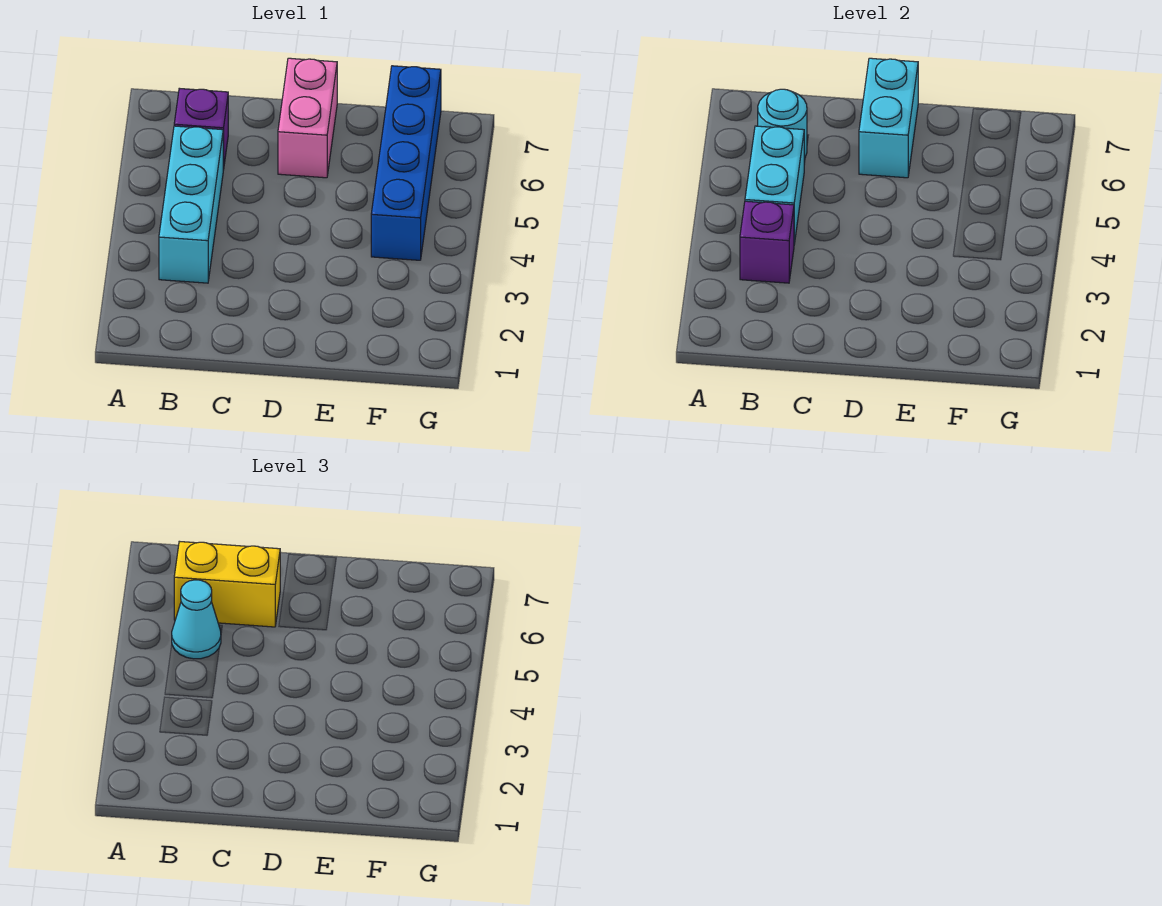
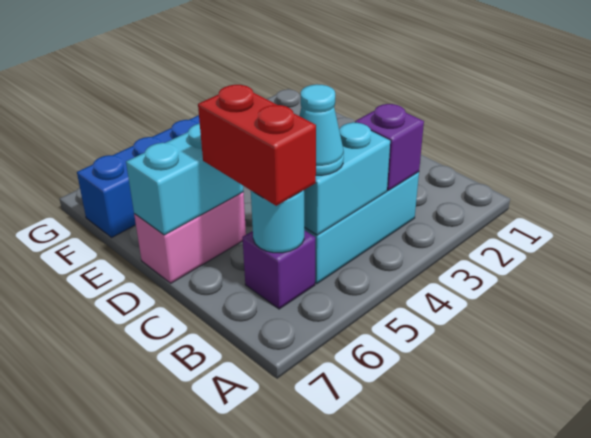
yellow brick B6:C6 level 3 -> red brick B6:C6 level 3

